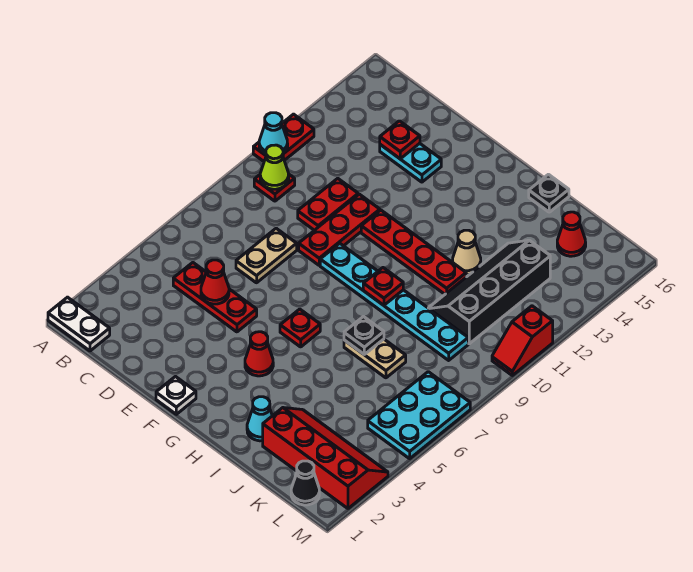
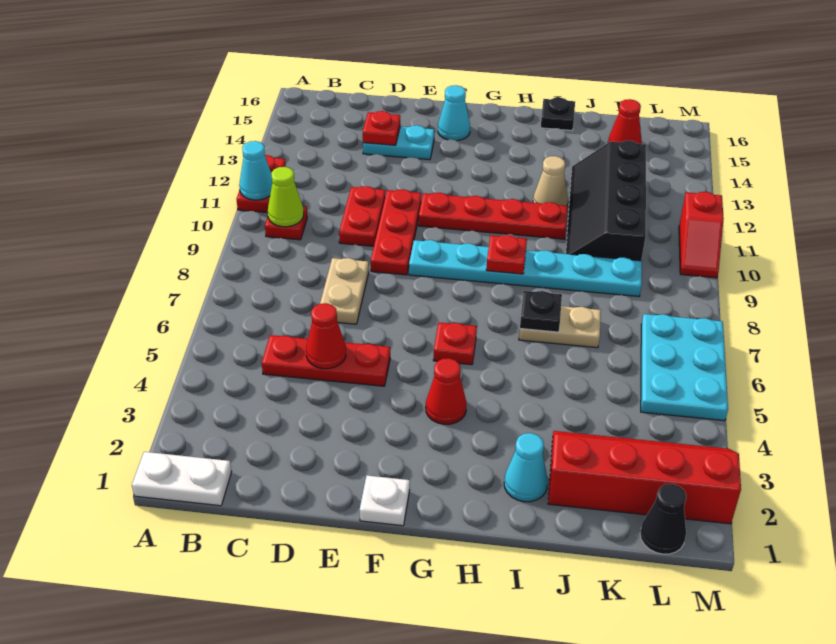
none -> cyan cone F15 level 1

